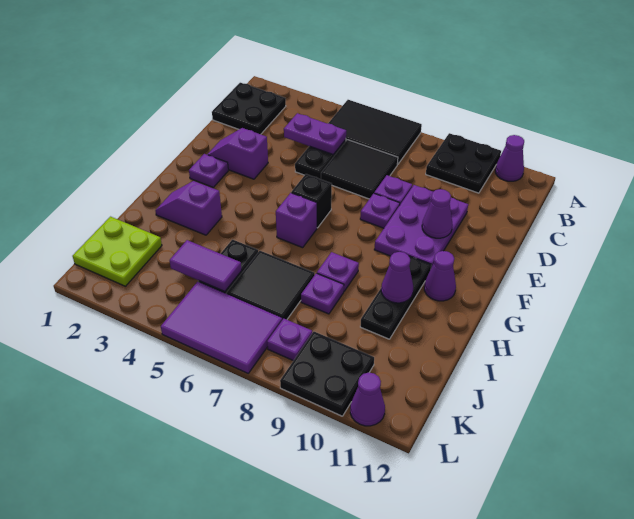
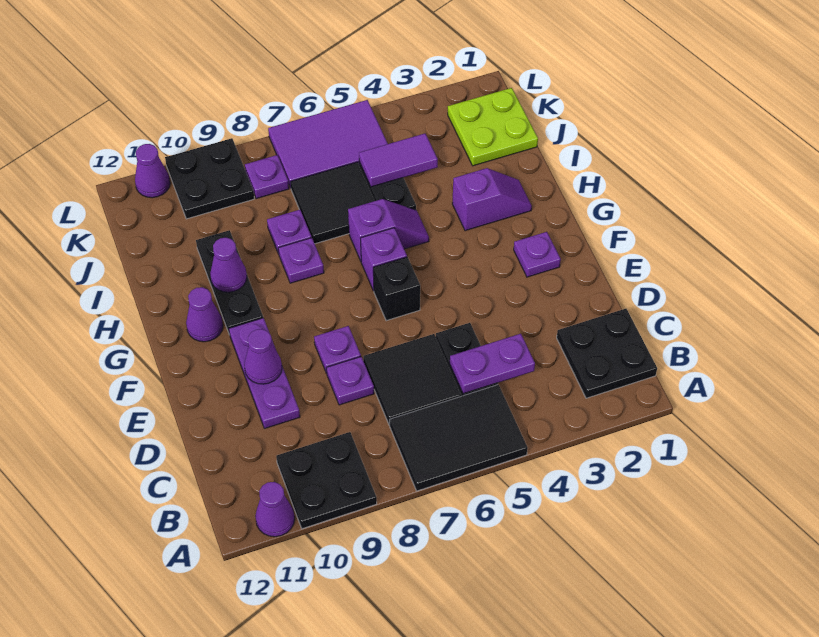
purple plate D9:F10 level 1 -> purple plate D10:F10 level 1
purple slope E2:E3 level 1 top 3 -> purple slope H5:H6 level 1 top 6

